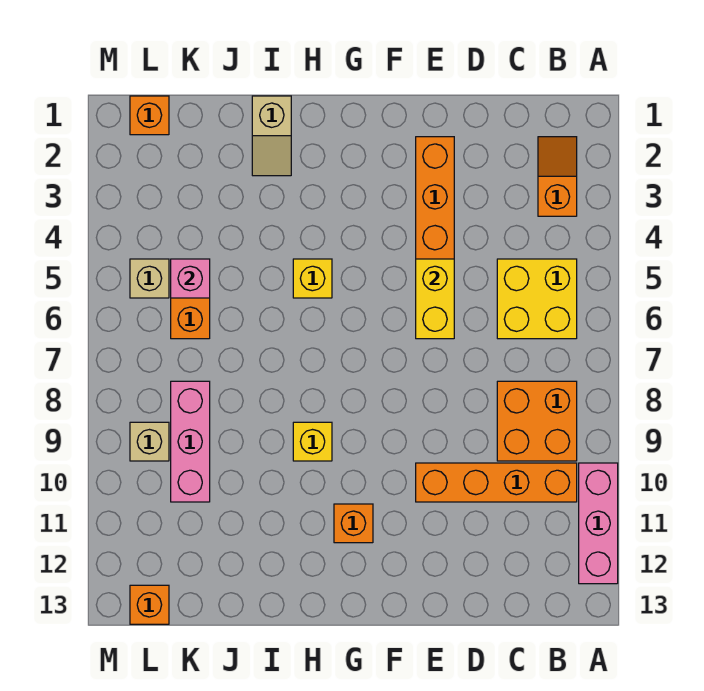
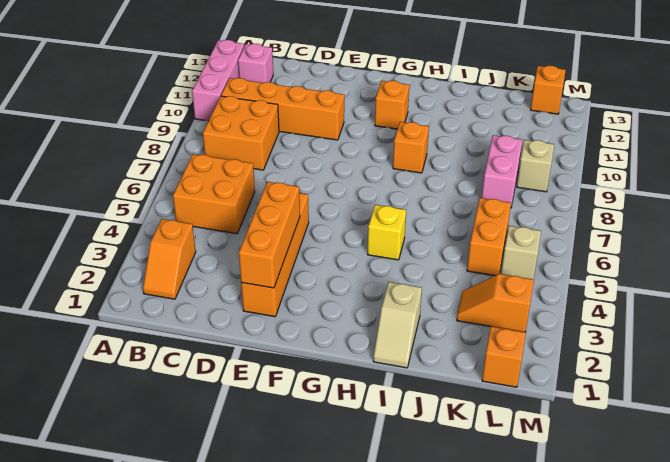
yellow brick B5:C6 level 1 -> orange brick B5:C6 level 1
none -> orange brick E2:E4 level 2
yellow brick E5:E6 level 2 -> none
yellow brick H9 level 1 -> orange brick H9 level 1
tan slope I1:I2 level 1 top 1 -> tan slope I1:I2 level 1 top 2
none -> orange slope K3:L3 level 1 top L
pink brick K5 level 2 -> pink brick B12 level 1
pink brick K8:K10 level 1 -> pink brick K8:K9 level 1

